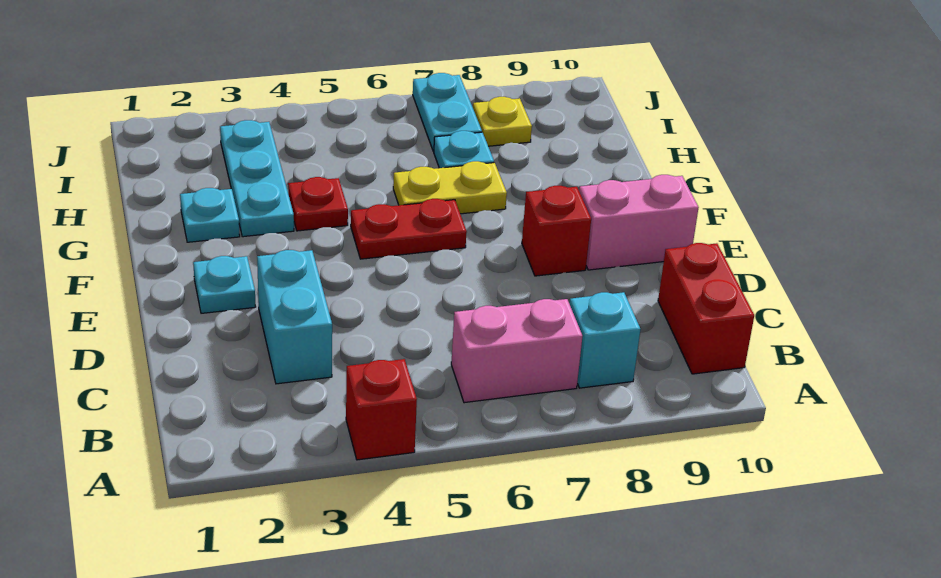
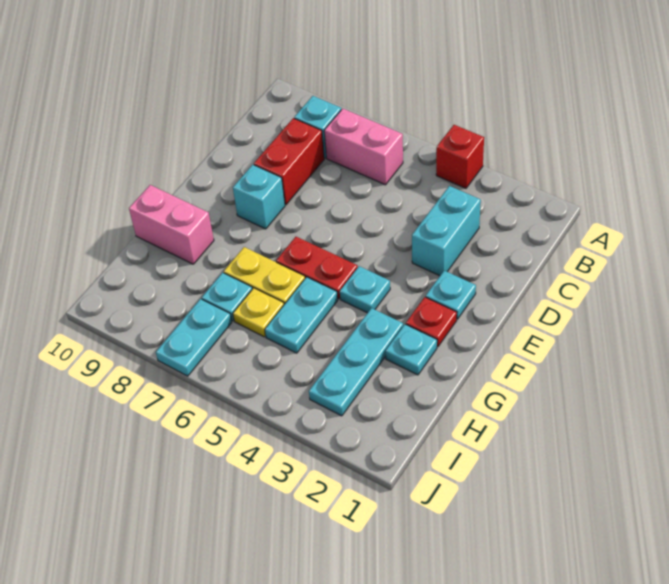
red brick B10:C10 level 1 -> red brick C8:D8 level 1
red brick E8 level 1 -> cyan brick E8 level 1
pink brick E9:E10 level 1 -> pink brick G9:G10 level 1
none -> cyan plate F4 level 1
red plate G4 level 1 -> red plate F2 level 1
none -> cyan plate G5:H5 level 1
yellow plate I8 level 1 -> yellow plate H6 level 1

